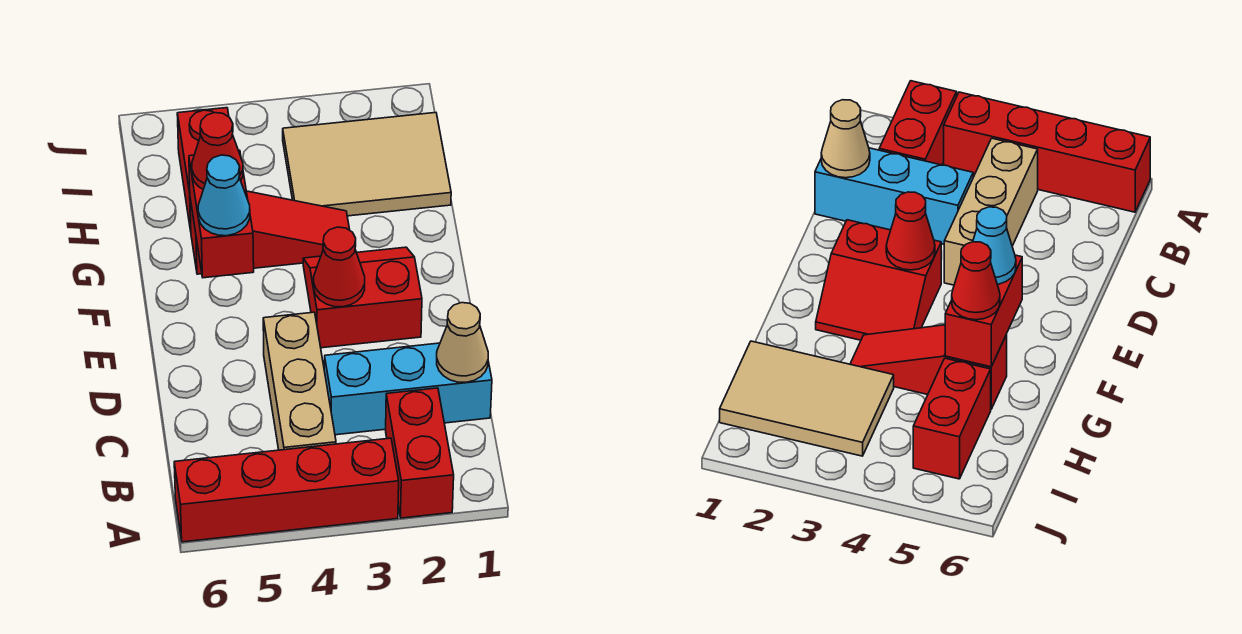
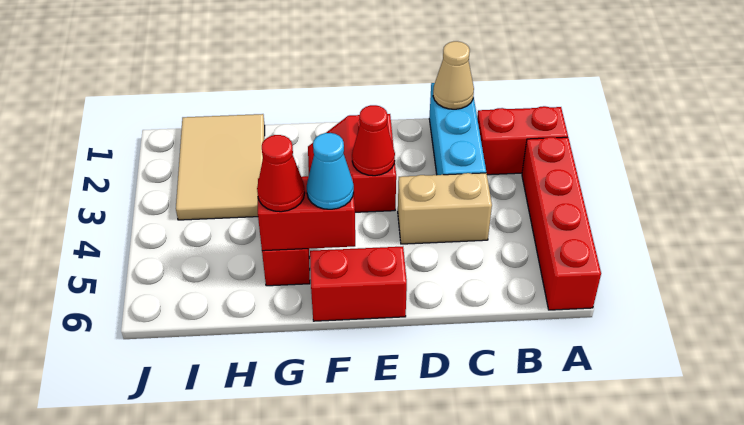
tan brick B4:D4 level 1 -> tan brick C4:D4 level 1
red brick H5:I5 level 1 -> red brick E6:F6 level 1

